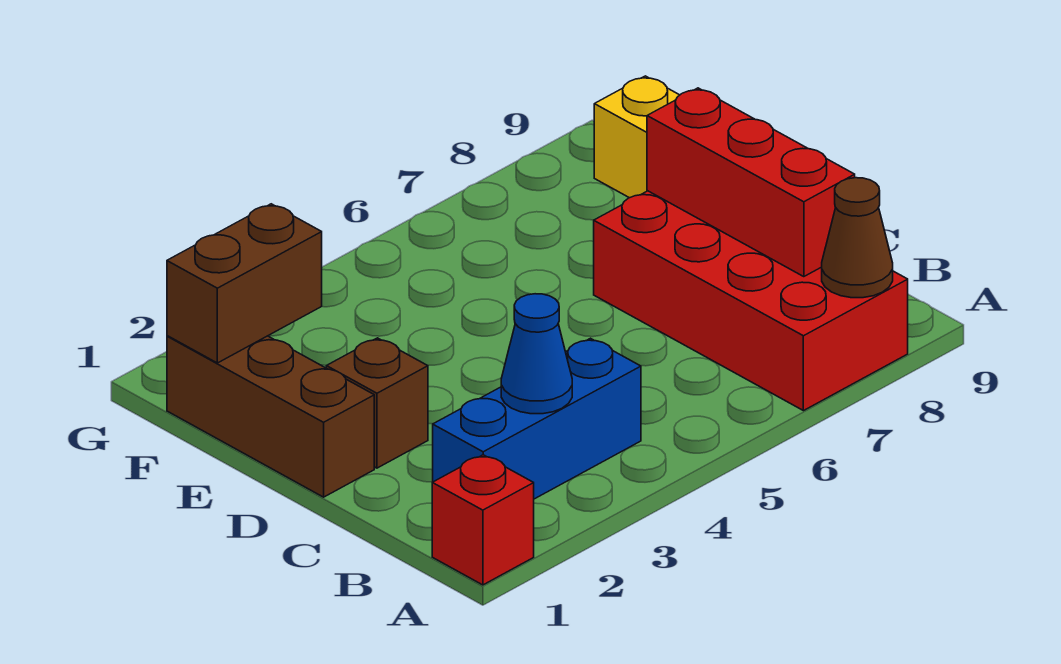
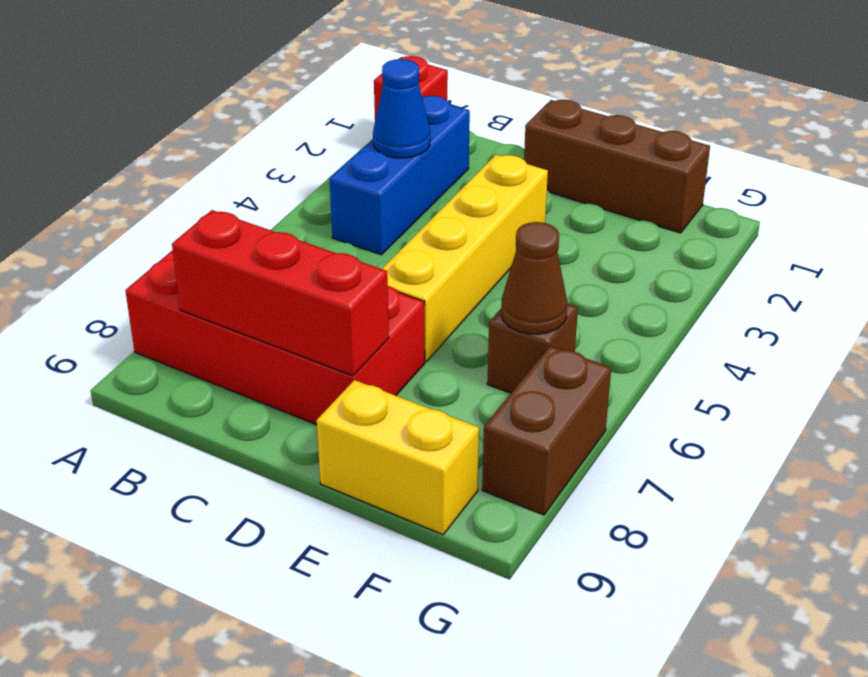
brown cone A8 level 2 -> brown cone F6 level 2
brown brick D2 level 1 -> brown brick F6 level 1
none -> yellow brick D3:D6 level 1
brown brick F1:F2 level 2 -> brown brick G7:G8 level 1

